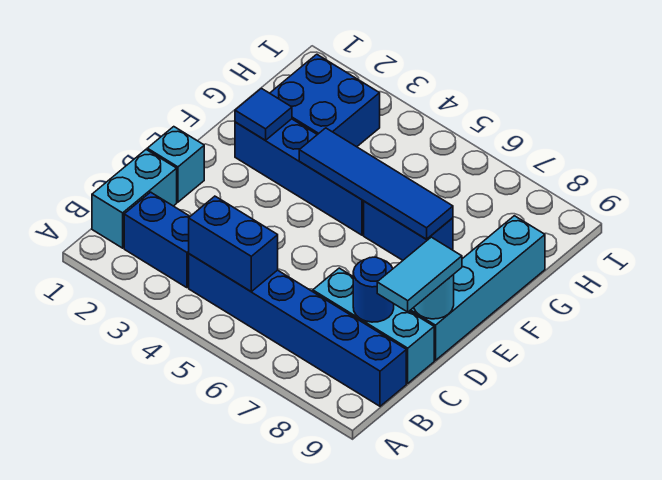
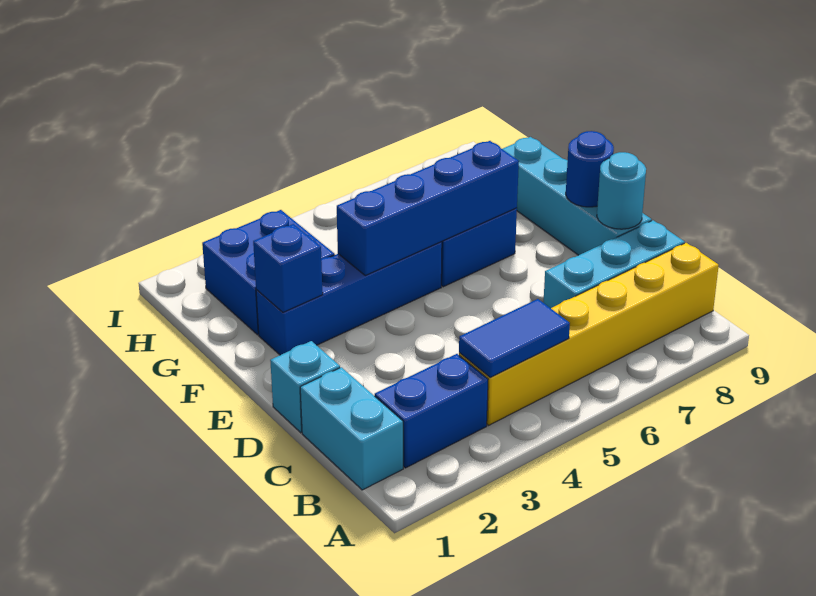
blue brick B4:B9 level 1 -> yellow brick B4:B9 level 1
blue brick B4:B5 level 2 -> blue tile B4:B5 level 2
blue round brick C8 level 2 -> blue round brick E9 level 2
cyan tile C9:D9 level 3 -> none
blue tile F2 level 2 -> blue brick F2 level 2
blue tile F4:F7 level 2 -> blue brick F4:F7 level 2

